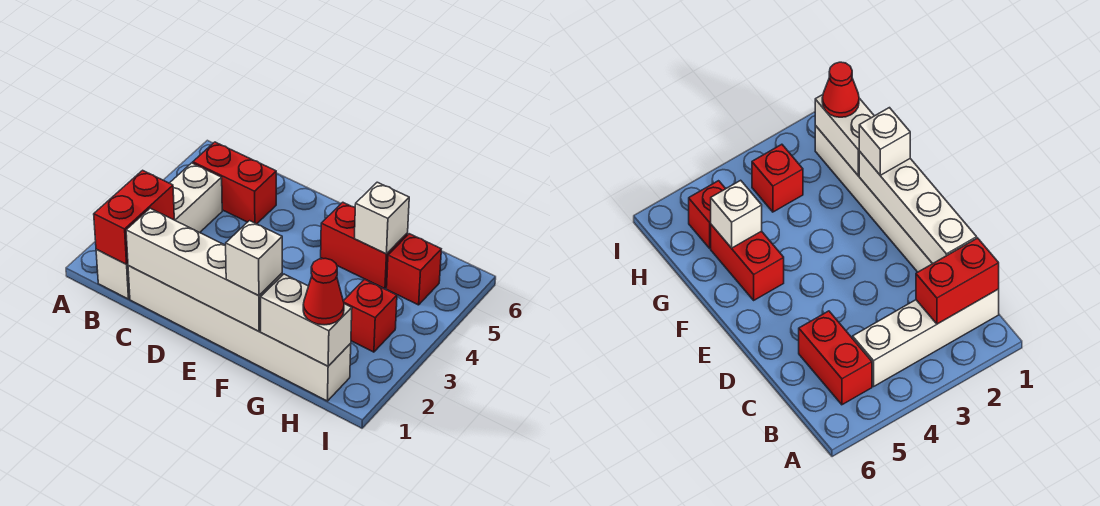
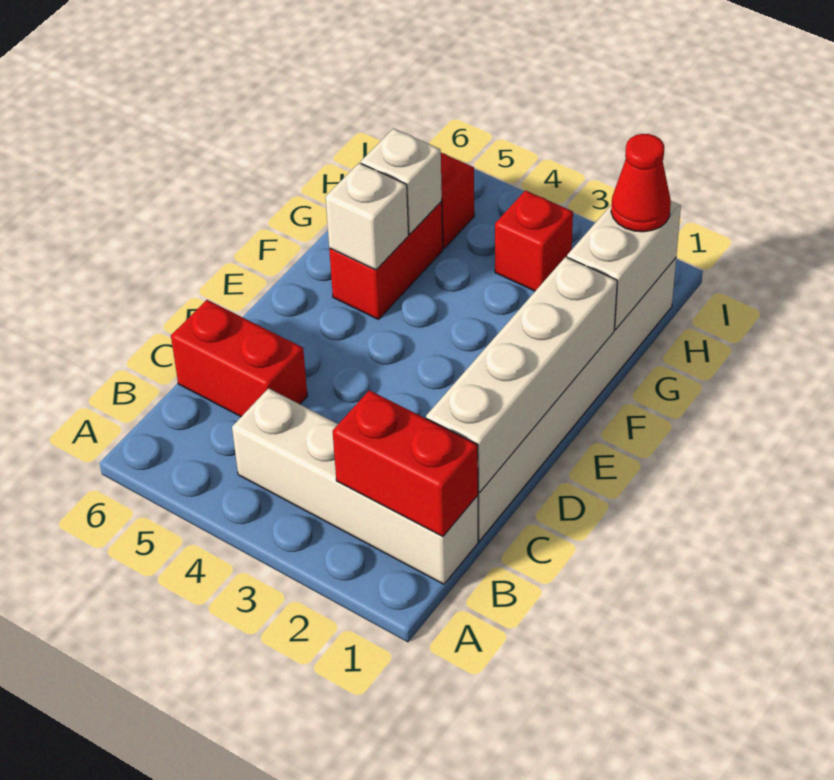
red brick B5:C5 level 1 -> red brick C5:C6 level 1
white brick F1 level 3 -> white brick F5 level 2

